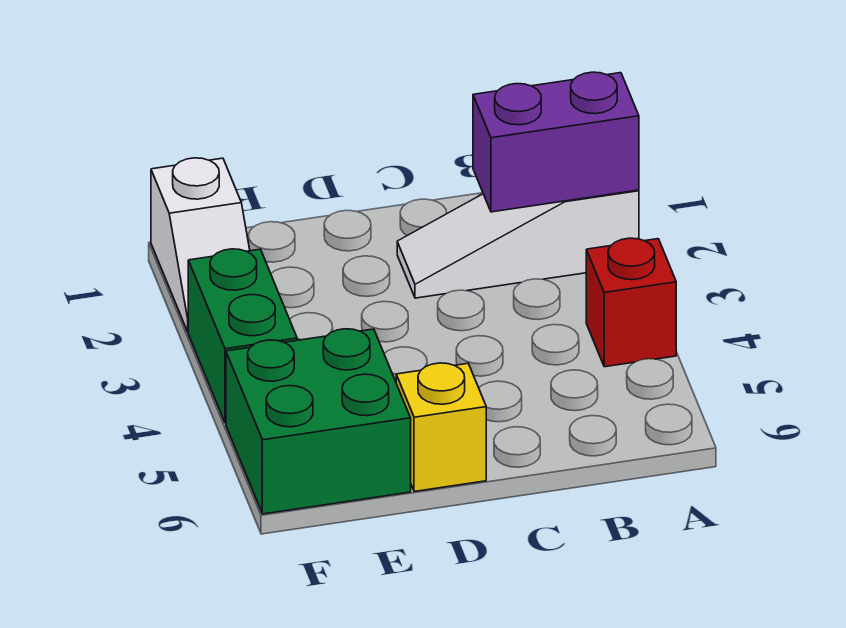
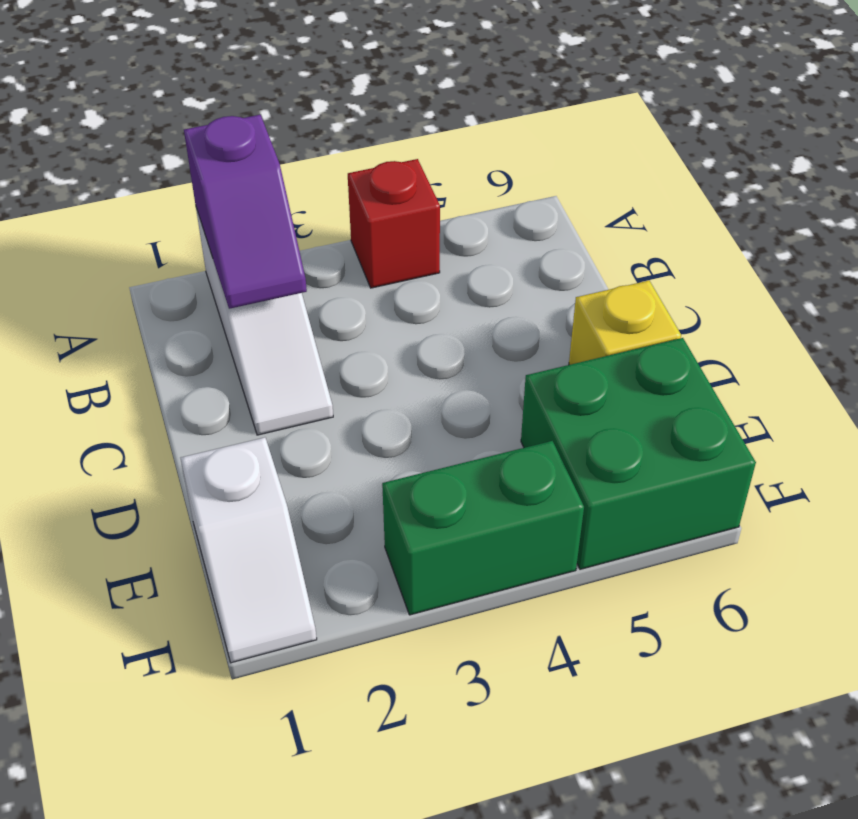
purple brick A2:B2 level 2 -> purple slope A2:B2 level 2 top A
white slope F1:F2 level 1 top 1 -> white slope E1:F1 level 1 top E

